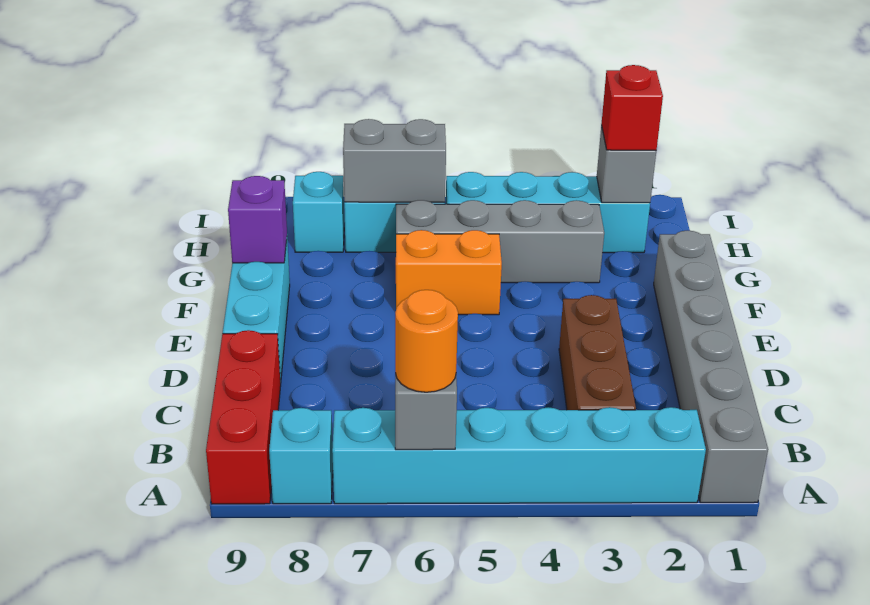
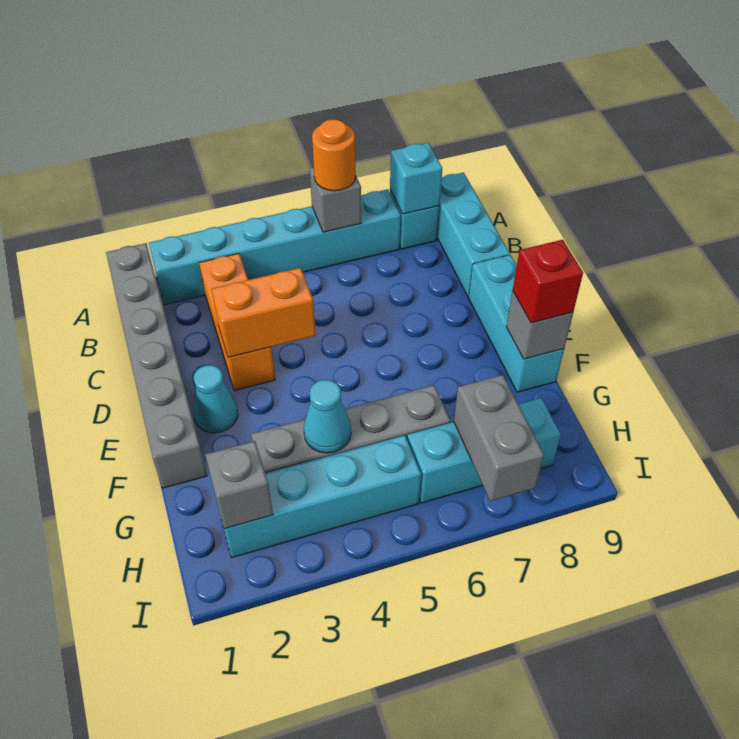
none -> cyan brick A8 level 2
red brick A9:C9 level 1 -> cyan brick A9:C9 level 1
brown brick B3:D3 level 1 -> orange brick B3:D3 level 1
none -> cyan cone E2 level 1
orange brick F5:F6 level 1 -> orange brick D3:D4 level 2
purple brick F9 level 2 -> grey brick F9 level 2
none -> cyan cone G4 level 2
red brick H2 level 3 -> red brick F9 level 3
grey brick H6:H7 level 2 -> grey brick H7:I7 level 2

